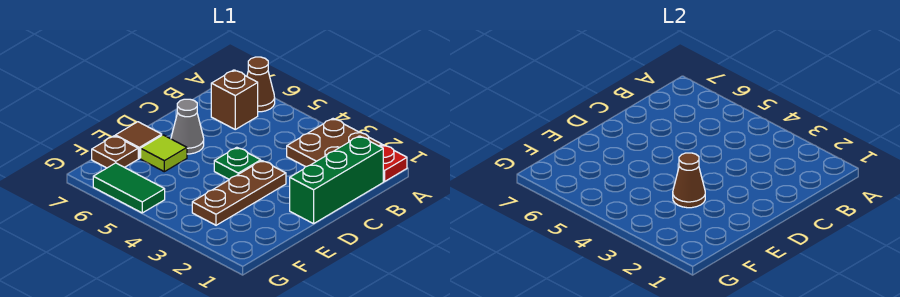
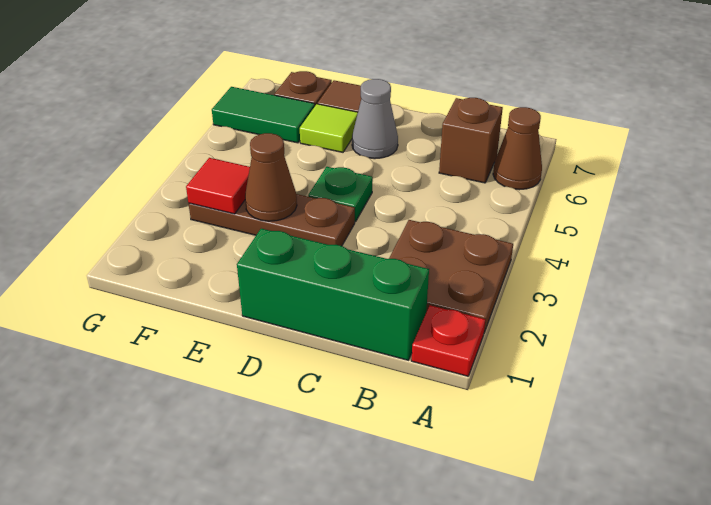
none -> red tile F3 level 2
green tile G5:G6 level 1 -> green tile F6:G6 level 1

